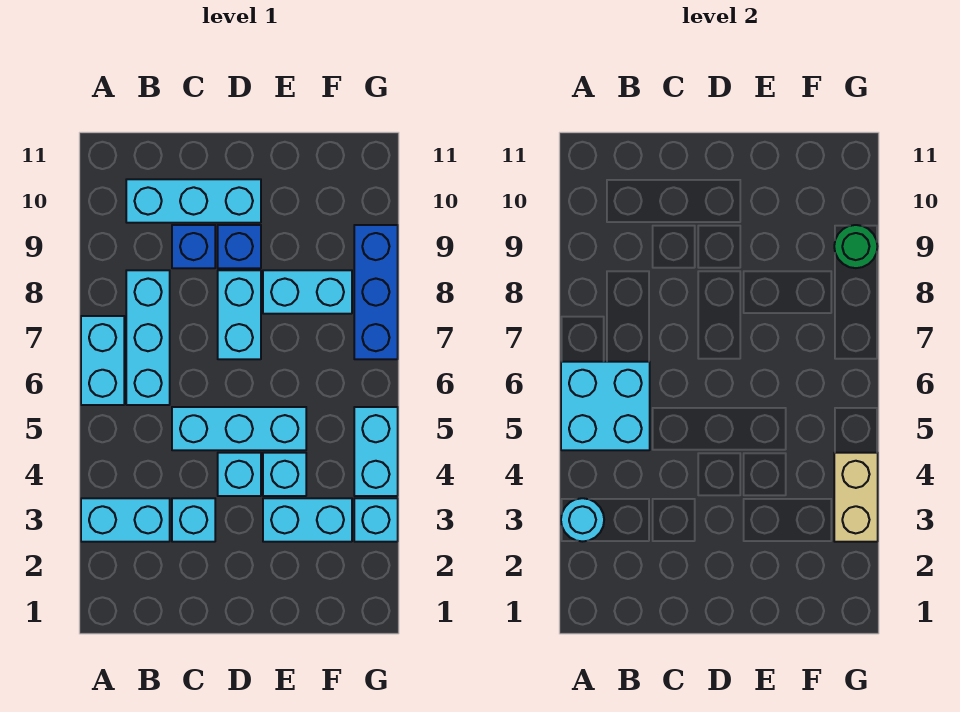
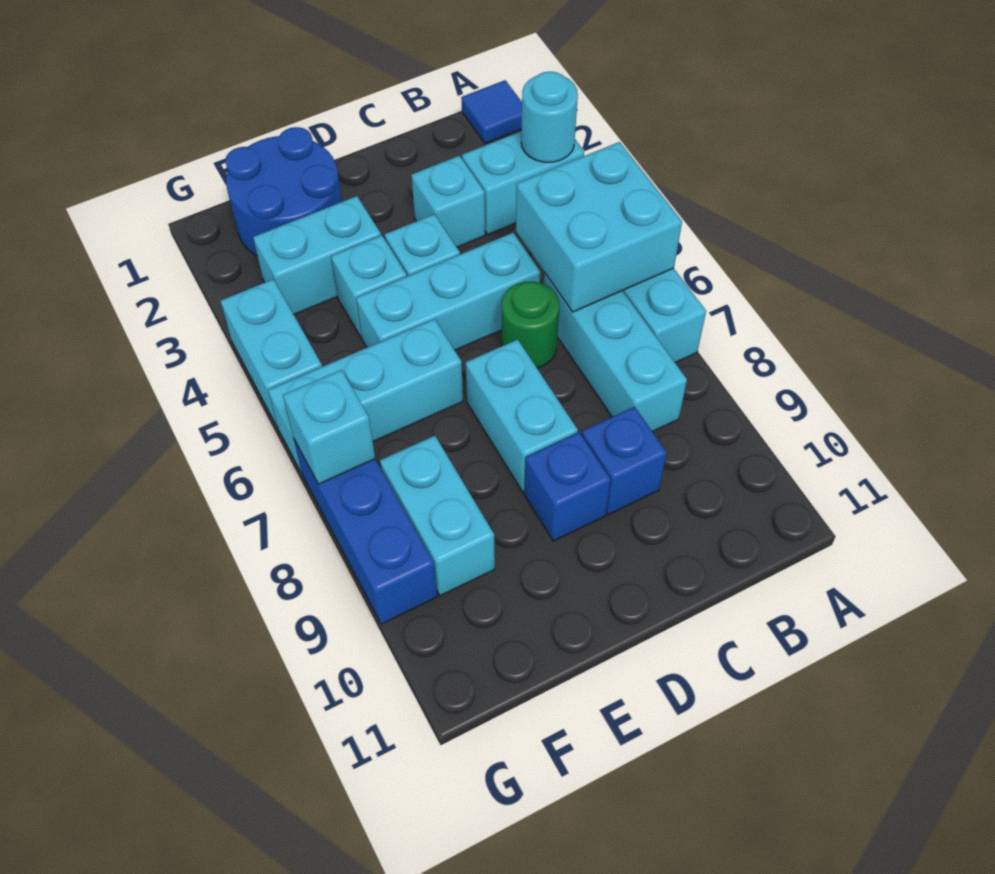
none -> blue tile A1 level 1
cyan brick B10:D10 level 1 -> cyan brick E6:G6 level 1
none -> blue round brick E1:F2 level 1
cyan brick E8:F8 level 1 -> cyan brick F8:F9 level 1
cyan brick G3 level 1 -> cyan brick G7 level 2
tan brick G3:G4 level 2 -> none
green round brick G9 level 2 -> green round brick C6 level 1

